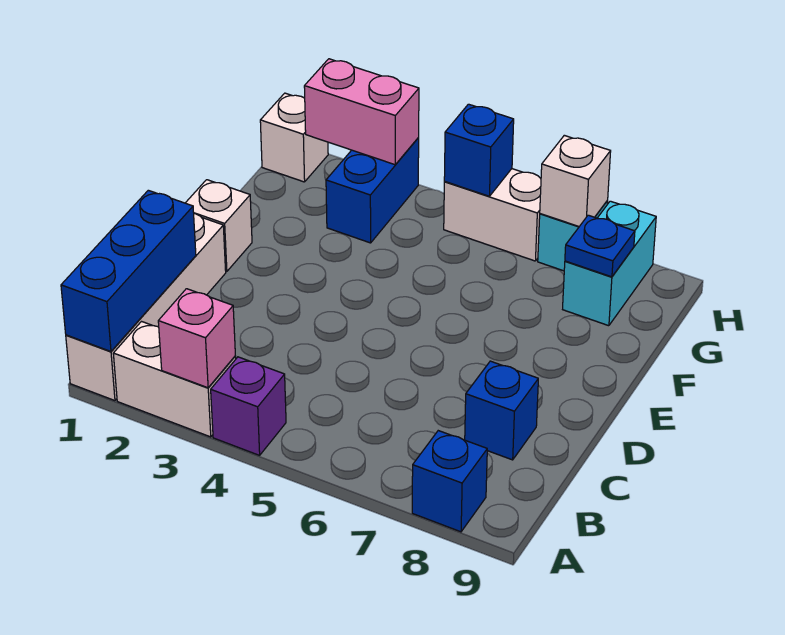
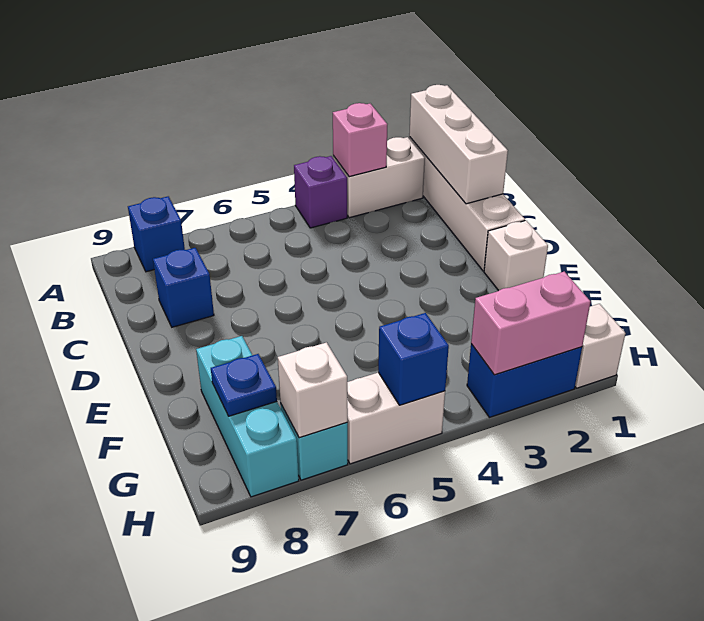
blue brick A1:C1 level 2 -> white brick A1:C1 level 2
blue brick G3:H3 level 1 -> blue brick H2:H3 level 1
cyan brick G8:H8 level 1 -> cyan brick F8:H8 level 1

